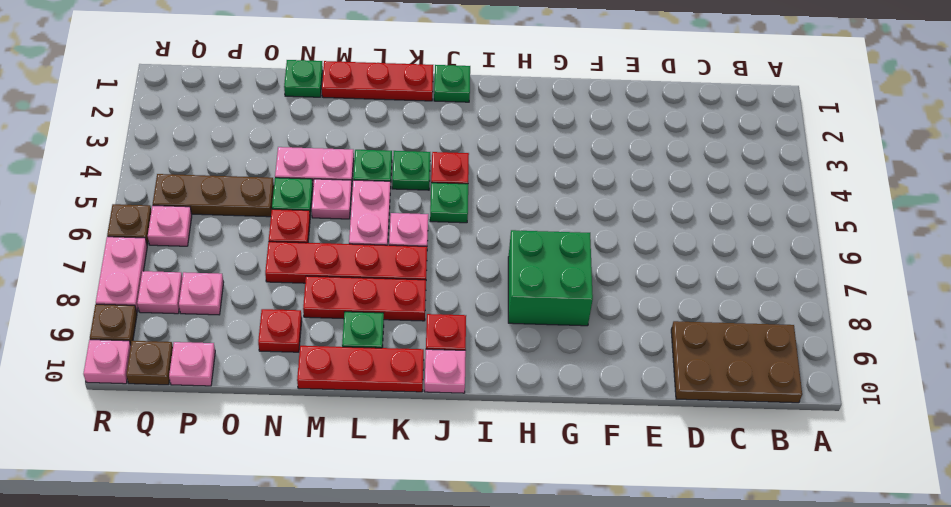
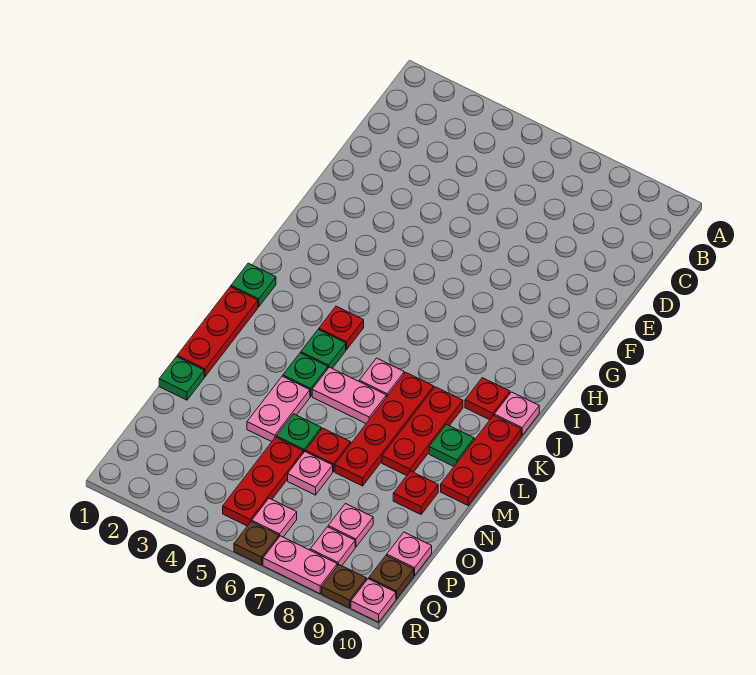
brown plate B9:D10 level 1 -> none
green brick G7:H8 level 1 -> none
green plate J5 level 1 -> none
pink plate M5 level 1 -> pink plate O6 level 1
brown plate O5:Q5 level 1 -> red plate O5:Q5 level 1

